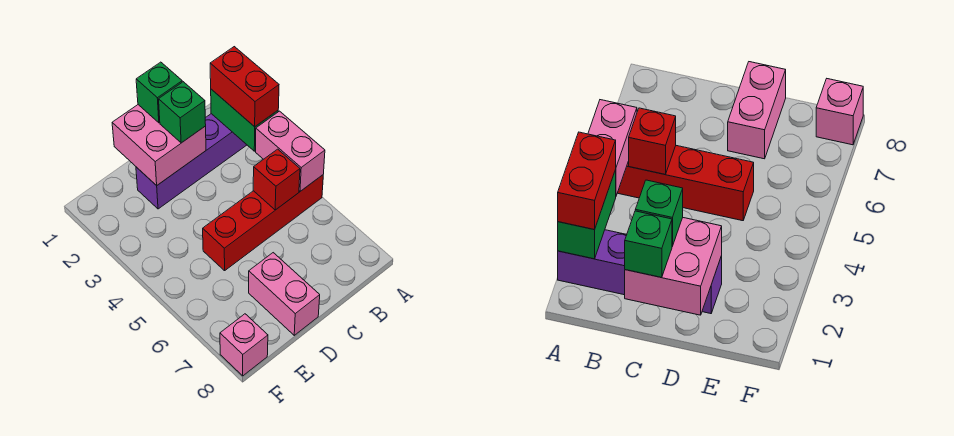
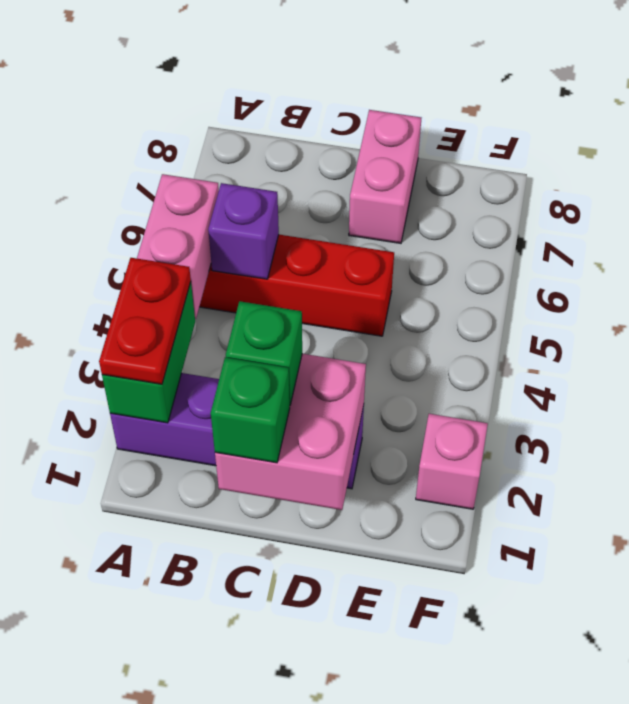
red brick A2:A3 level 3 -> red plate A2:A3 level 3
red brick B5 level 2 -> purple brick B5 level 2
pink brick F8 level 1 -> pink brick F2 level 1

